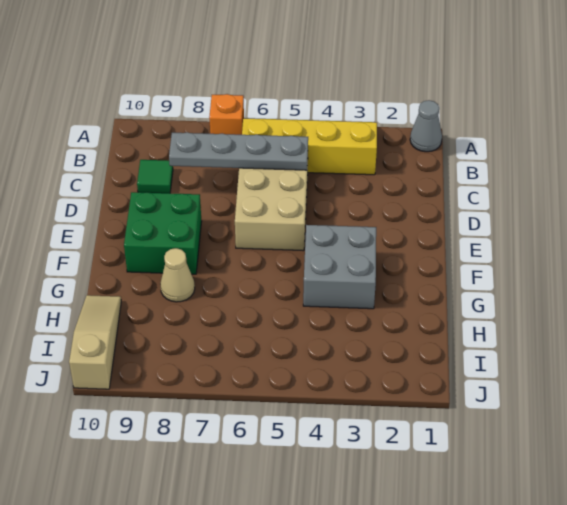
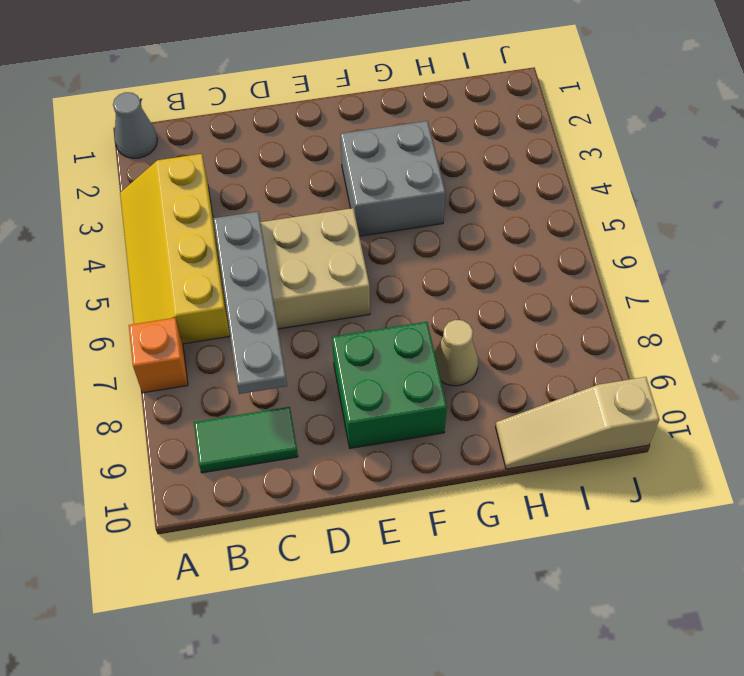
green tile C9 level 1 -> green tile B9:C9 level 1

